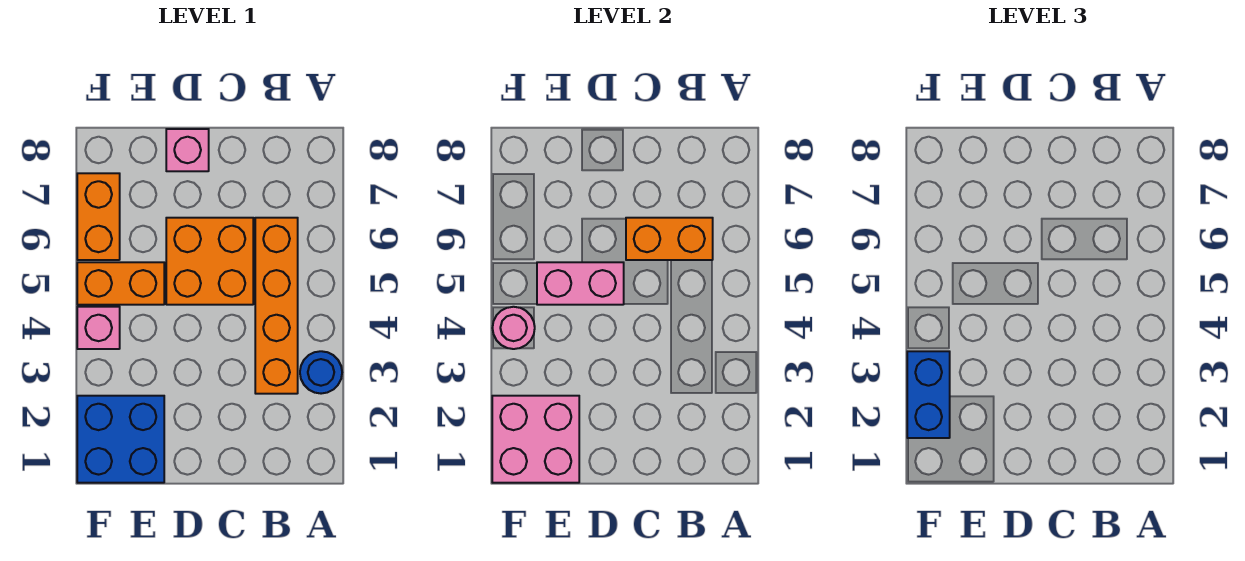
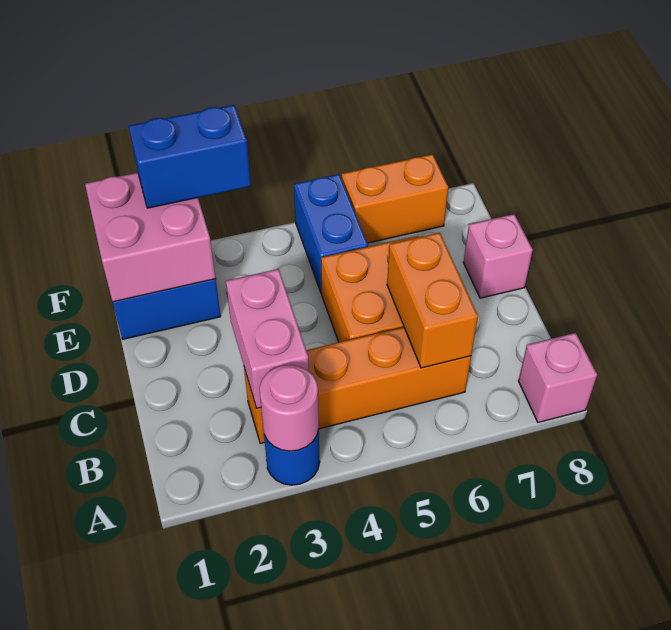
pink brick D5:E5 level 2 -> pink brick B3:C3 level 2
orange brick E5:F5 level 1 -> blue brick E5:F5 level 1
pink brick F4 level 1 -> pink brick A8 level 1
pink round brick F4 level 2 -> pink round brick A3 level 2

